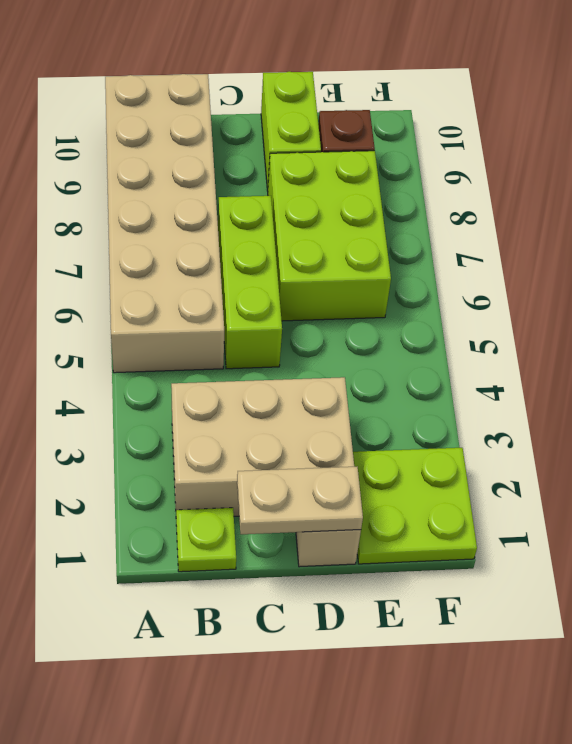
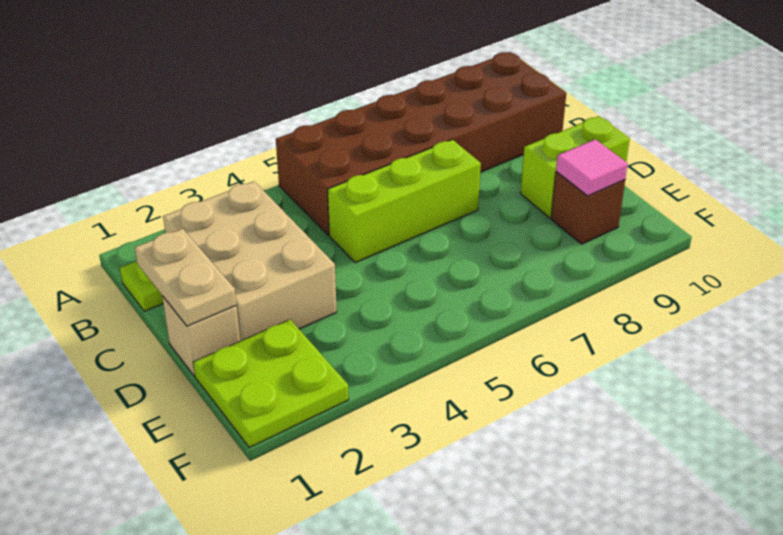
tan brick A5:B10 level 1 -> brown brick A5:B10 level 1
lime brick D6:E8 level 1 -> none
none -> pink tile E9 level 2

